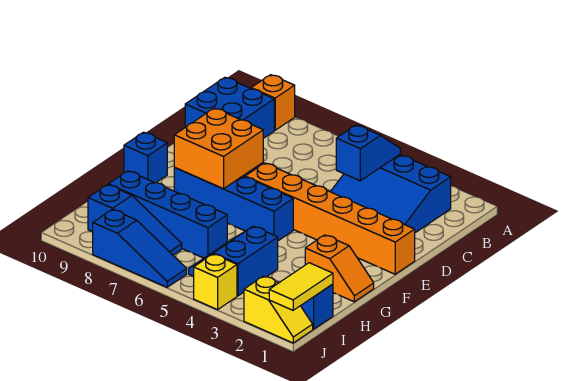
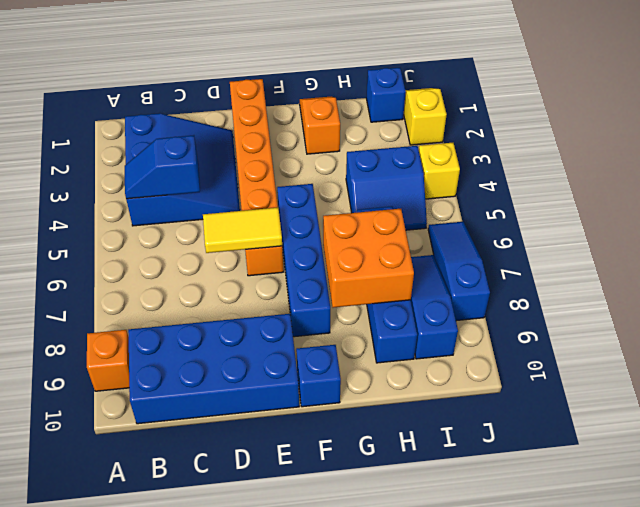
blue brick B9:C10 level 1 -> blue brick B9:E10 level 1
orange brick E7:F8 level 2 -> orange brick G7:H8 level 2
yellow tile I1:J1 level 2 -> yellow tile D6:E6 level 2

